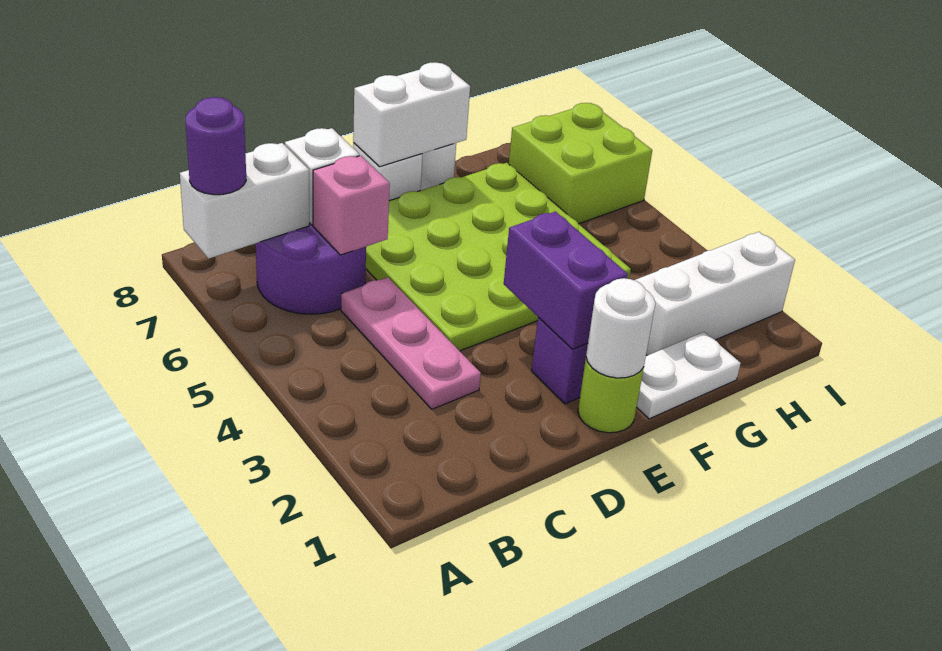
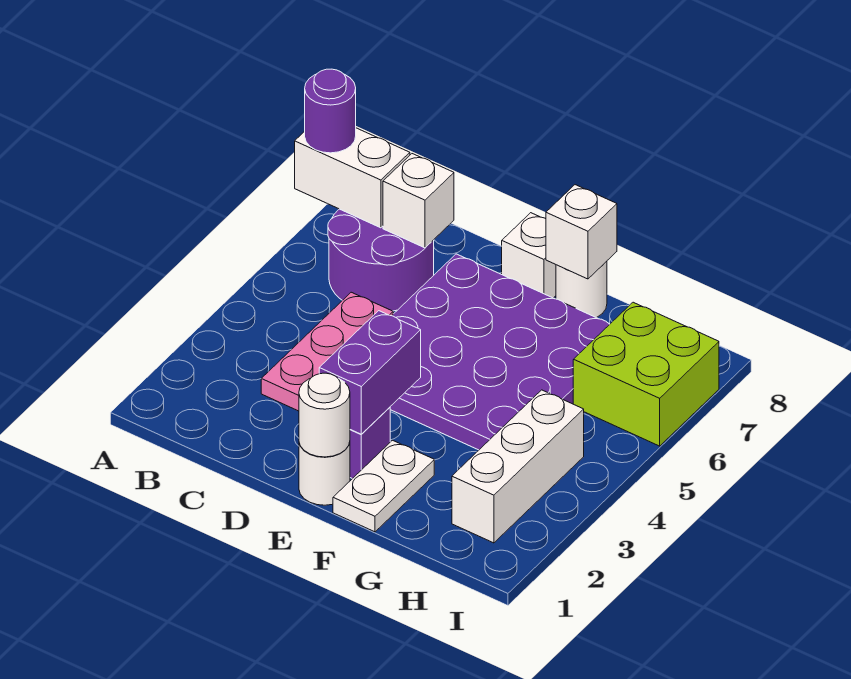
pink brick C6 level 2 -> none
lime plate D4:G7 level 1 -> purple plate D4:G7 level 1
lime round brick E1 level 1 -> white round brick E1 level 1
white brick E8:F8 level 2 -> white brick F8 level 2
white plate F1:G1 level 1 -> white plate F1:F2 level 1
white brick G2:I2 level 1 -> white brick H2:H4 level 1

